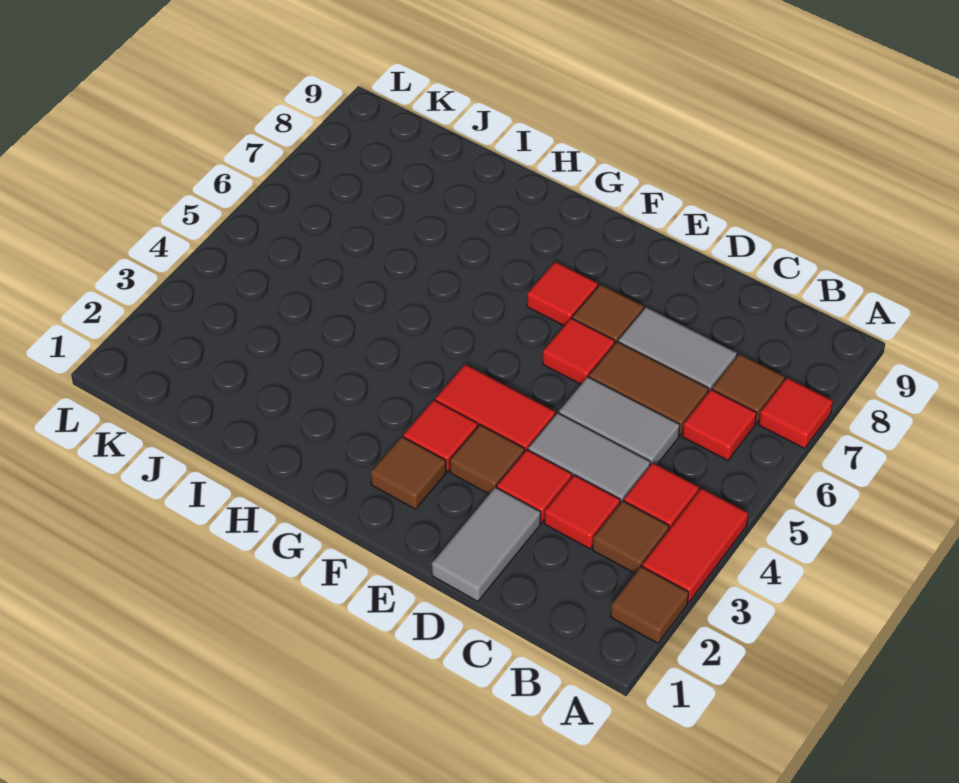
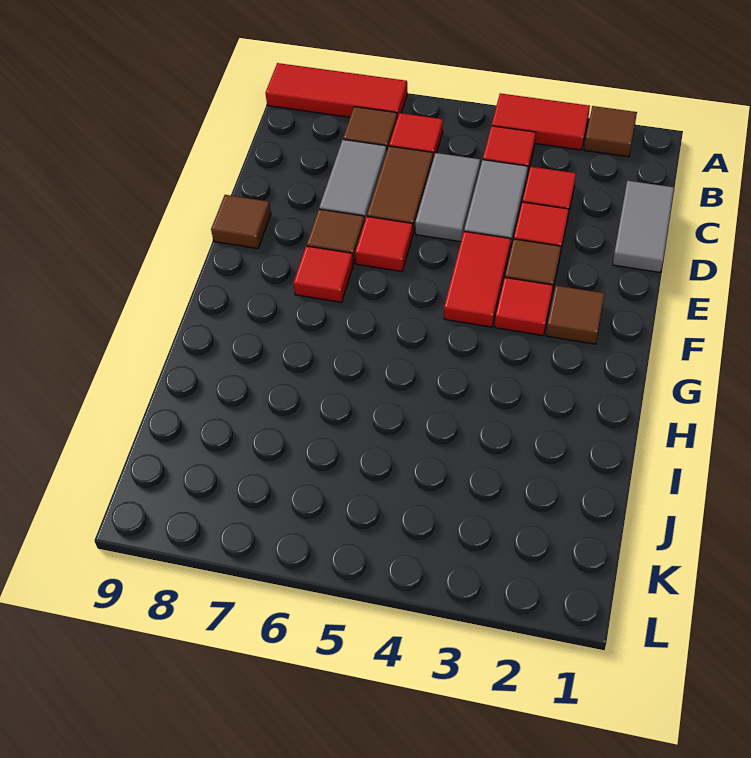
red tile A7 level 1 -> red tile A7:A9 level 1
brown tile B3 level 1 -> brown tile E9 level 1
grey tile D1:D2 level 1 -> grey tile C1:D1 level 1

